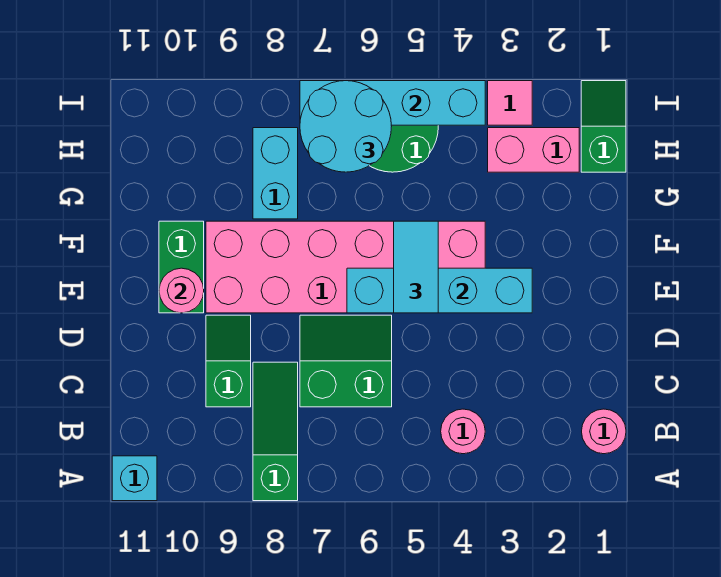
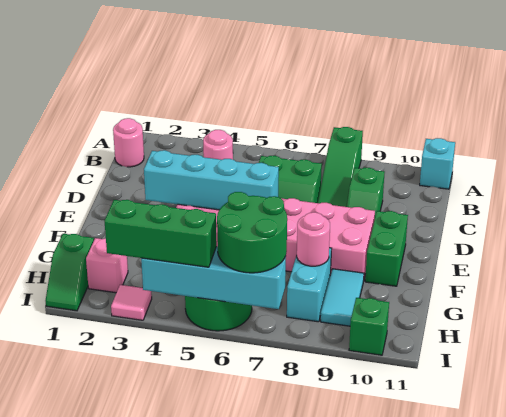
cyan tile E5:F5 level 3 -> cyan tile G9:H9 level 1
pink round brick E10 level 2 -> pink round brick G8 level 2
pink brick H2:H3 level 1 -> pink brick H2 level 1
cyan round brick H6:I7 level 3 -> green round brick H6:I7 level 3
none -> green brick I3:I5 level 3
none -> green brick I10 level 1

